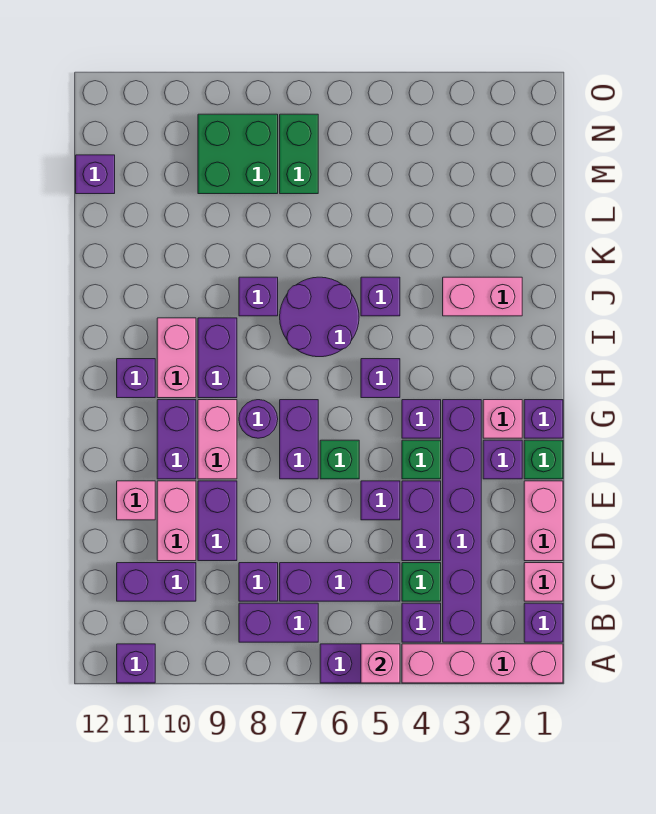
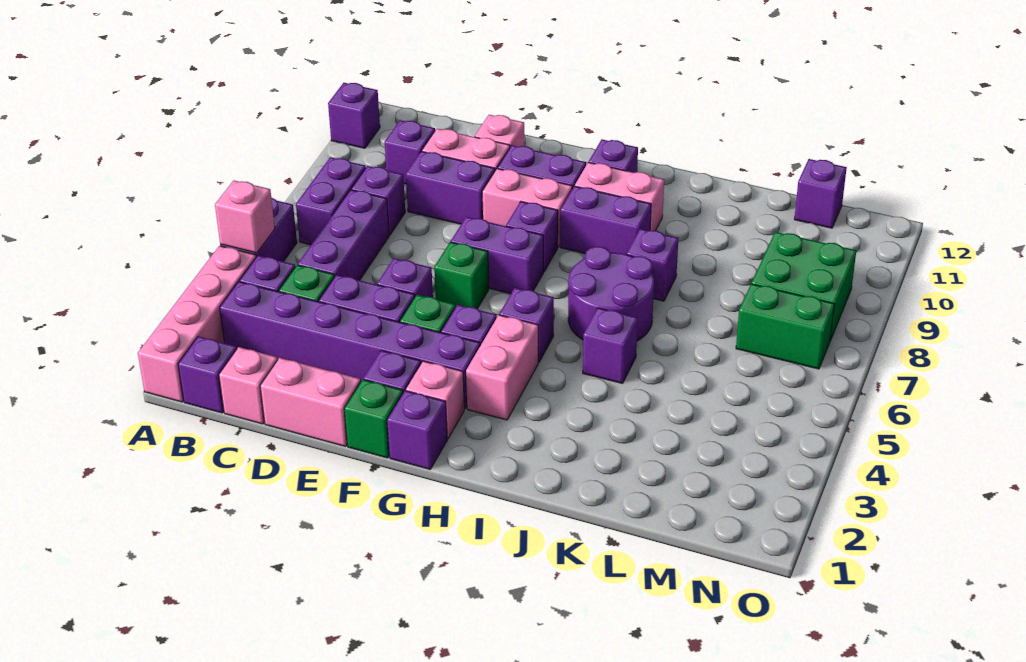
purple brick C10:C11 level 1 -> purple brick C10 level 1
purple round brick G8 level 1 -> purple brick G8 level 1
pink brick J2:J3 level 1 -> pink brick H3:H4 level 1

